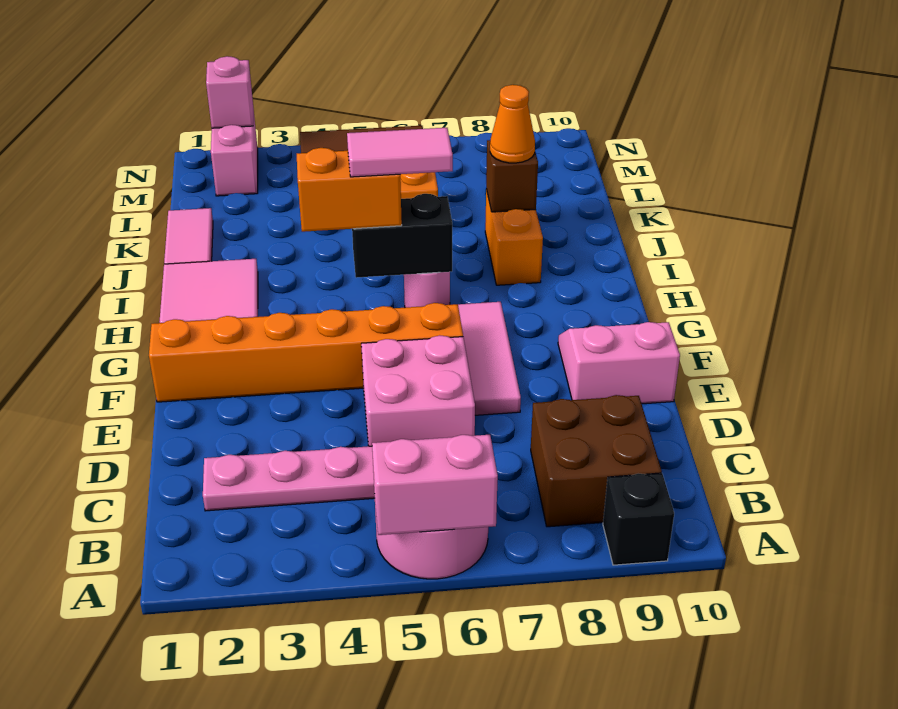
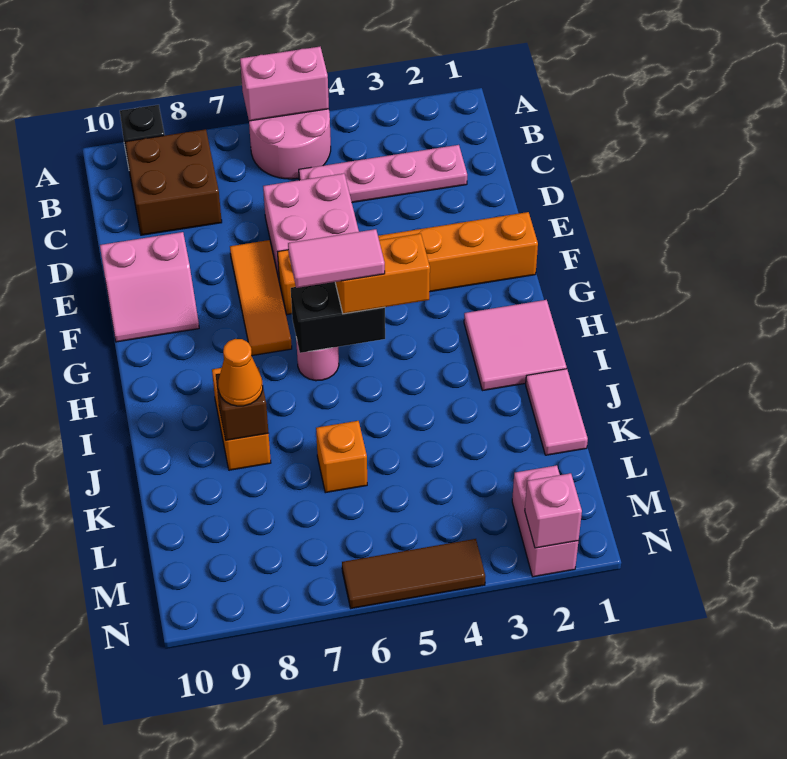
pink tile E7:G7 level 1 -> orange tile E7:G7 level 1

